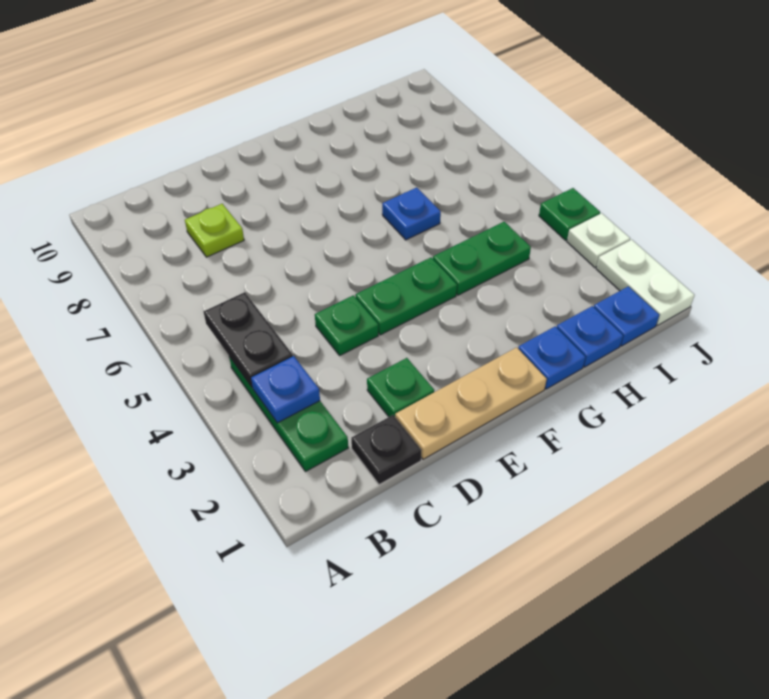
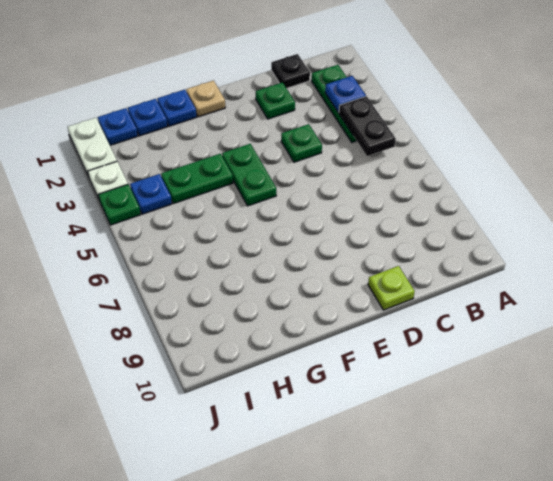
lime plate C8 level 1 -> lime plate D10 level 1
tan plate D1:F1 level 1 -> tan plate F1 level 1
green plate E4:F4 level 1 -> green plate F4:F5 level 1
blue plate G6 level 1 -> blue plate I4 level 1

